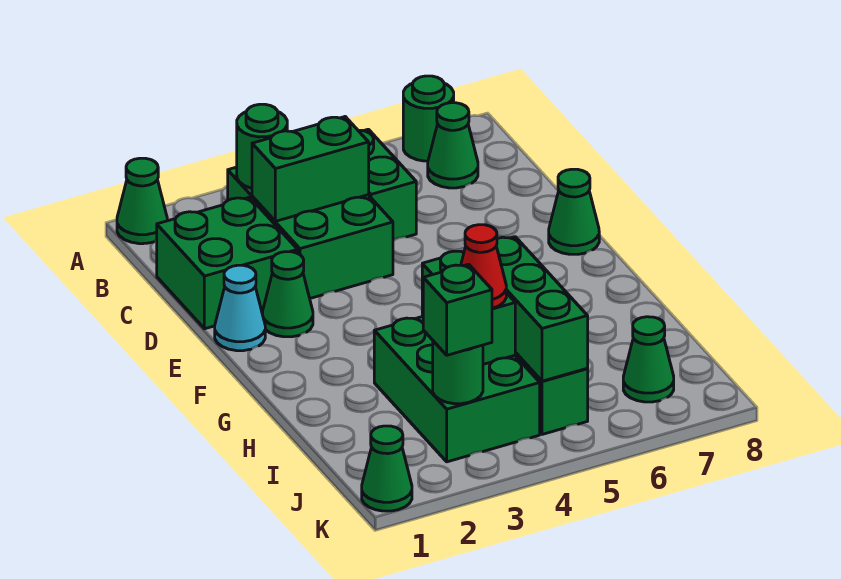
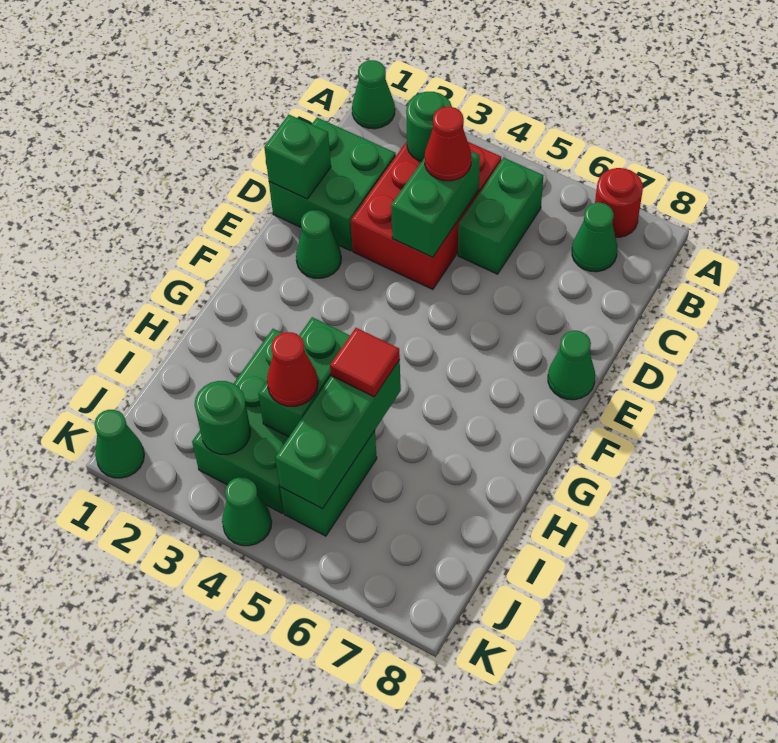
green round brick A7 level 1 -> red round brick A7 level 1
green brick B3:D4 level 1 -> red brick B3:D4 level 1
green brick C3:C4 level 2 -> green brick C4:D4 level 2
none -> red cone C4 level 3
cyan cone E1 level 1 -> none
none -> red tile H5 level 3
green brick J3 level 3 -> green brick D1 level 2
green cone J7 level 1 -> green cone K4 level 1

